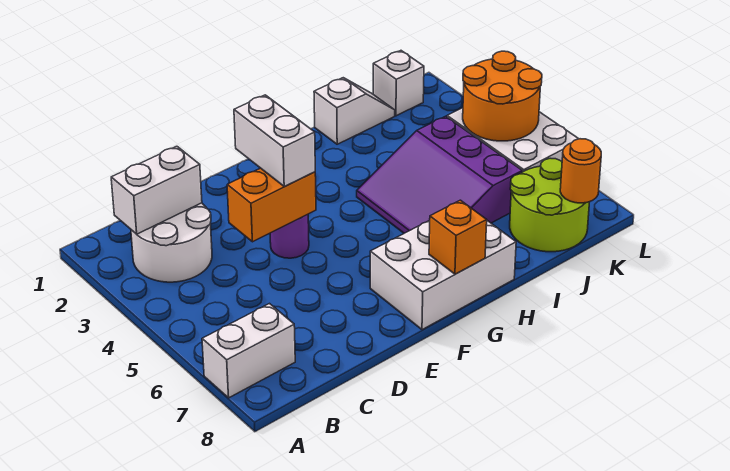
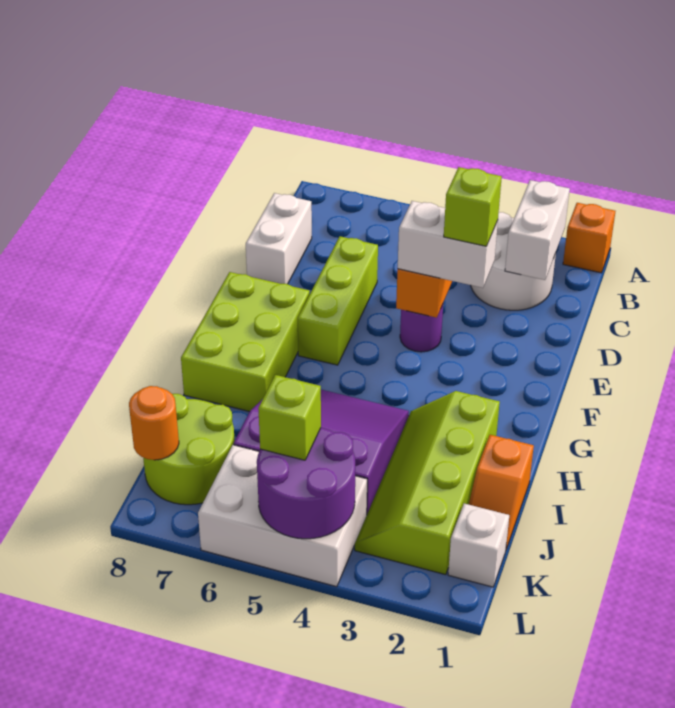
white brick A7:B7 level 1 -> white brick C8:D8 level 1
none -> lime brick D6:F6 level 1
none -> lime brick E3 level 4
white brick F7:H8 level 1 -> lime brick F7:H8 level 1
orange brick G8 level 2 -> orange brick A1 level 1
none -> lime slope H2:K3 level 1 top 2
white slope I1:J1 level 1 top I -> orange slope I1:J1 level 1 top I
orange round brick K4:L5 level 2 -> purple round brick K4:L5 level 2
none -> lime brick K5 level 3

